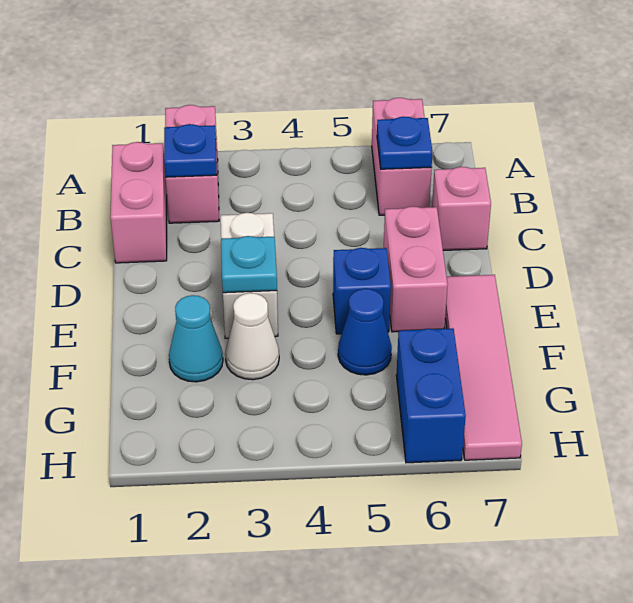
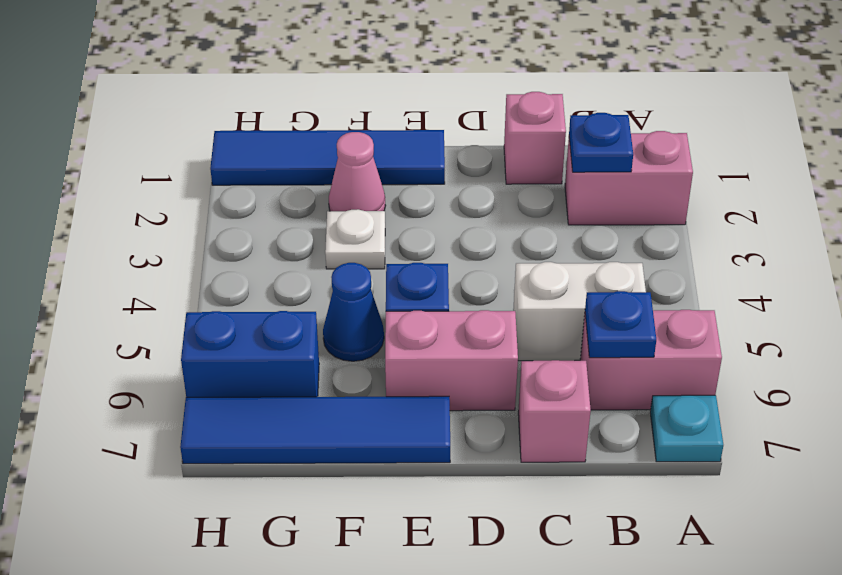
pink brick B1:C1 level 1 -> pink brick C1 level 1
white brick D3:E3 level 1 -> white brick B5:C5 level 1
none -> blue tile E1:H1 level 1
cyan plate E3 level 2 -> cyan plate A7 level 1
pink tile E7:H7 level 1 -> blue tile E7:H7 level 1
cyan cone F2 level 1 -> pink cone F2 level 1
white cone F3 level 1 -> white plate F3 level 1

